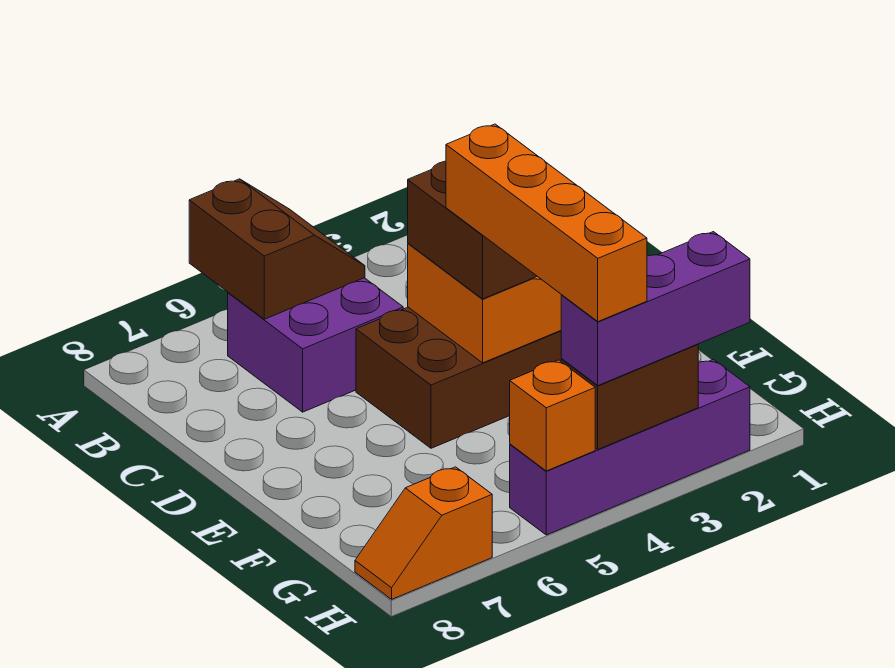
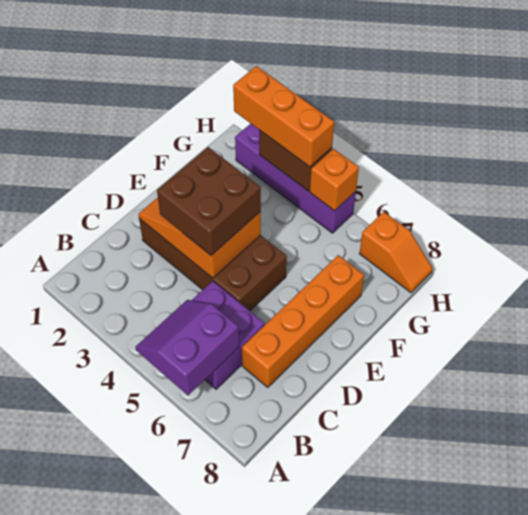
brown slope A5:B6 level 2 top 6 -> purple slope A5:B6 level 2 top 6
orange brick E4:H4 level 4 -> orange brick C7:F7 level 1
purple brick H2:H4 level 3 -> orange brick H2:H4 level 3

